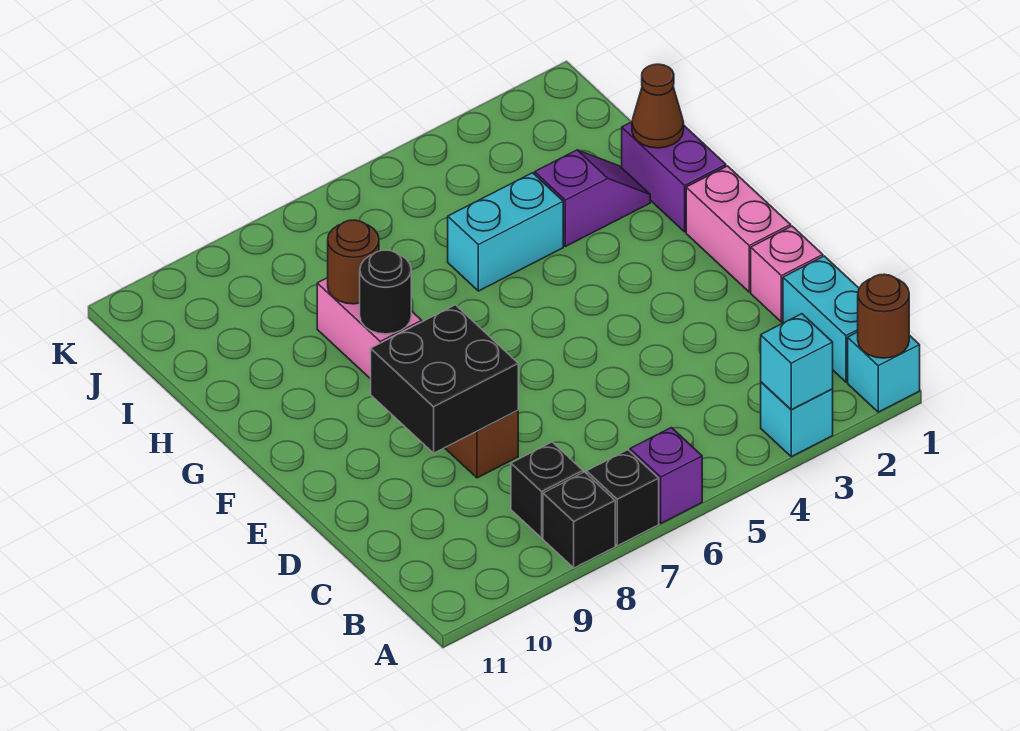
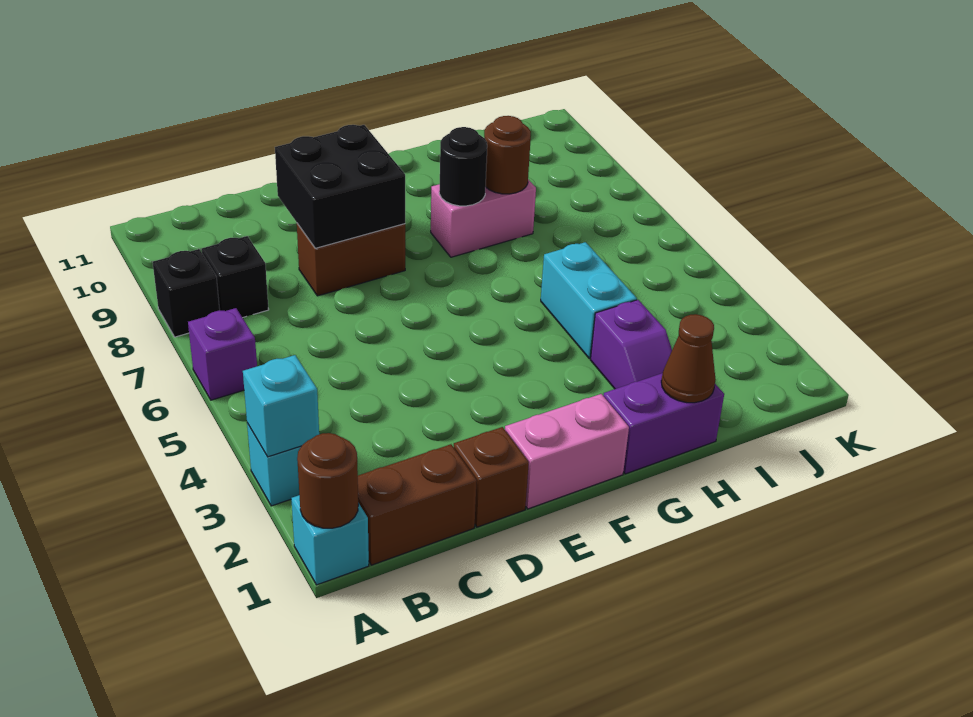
black brick A7 level 1 -> none
cyan brick B1:C1 level 1 -> brown brick B1:C1 level 1
pink brick D1 level 1 -> brown brick D1 level 1

